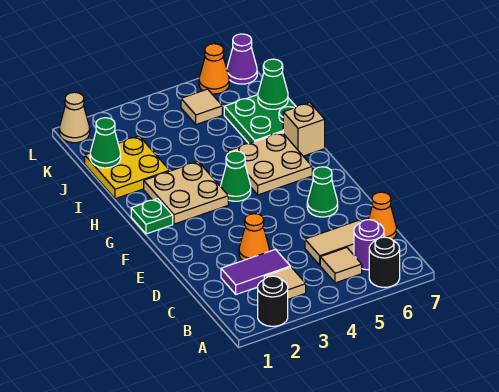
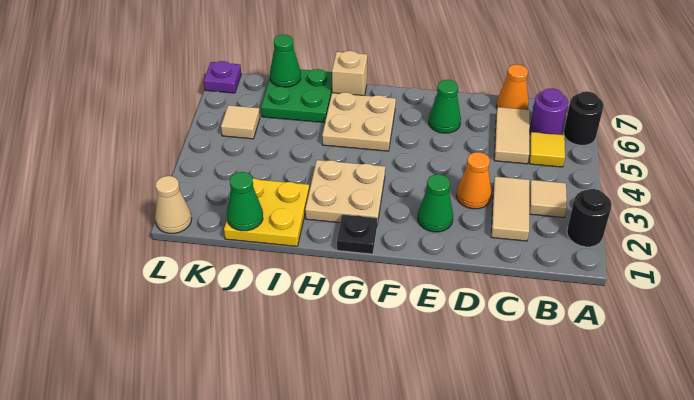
tan tile B5 level 1 -> yellow tile B5 level 1
purple tile C2:C3 level 1 -> tan tile C2:C3 level 1
green plate G1 level 1 -> black plate G1 level 1
green cone G4 level 1 -> green cone E2 level 1
orange cone L6 level 1 -> none
purple cone L7 level 1 -> purple plate L7 level 1

